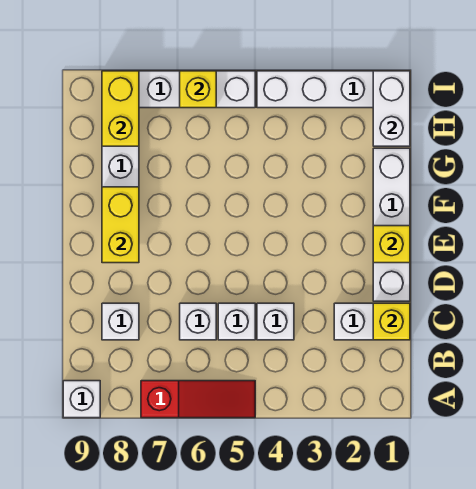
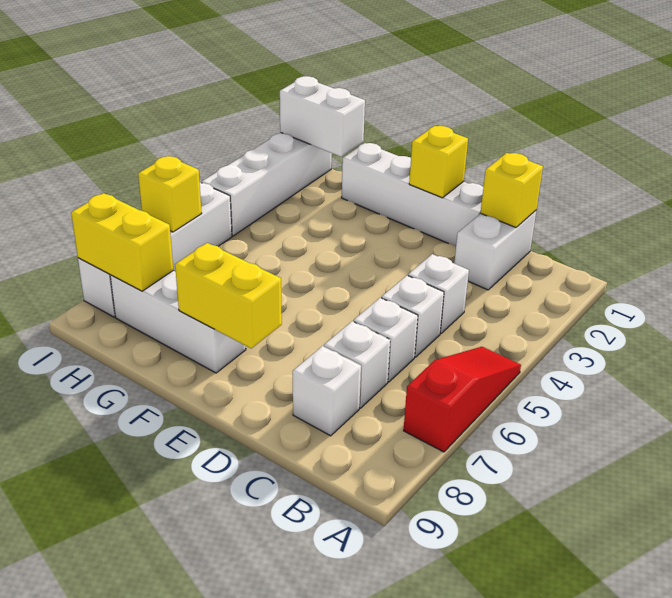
white brick A9 level 1 -> white brick C7 level 1

